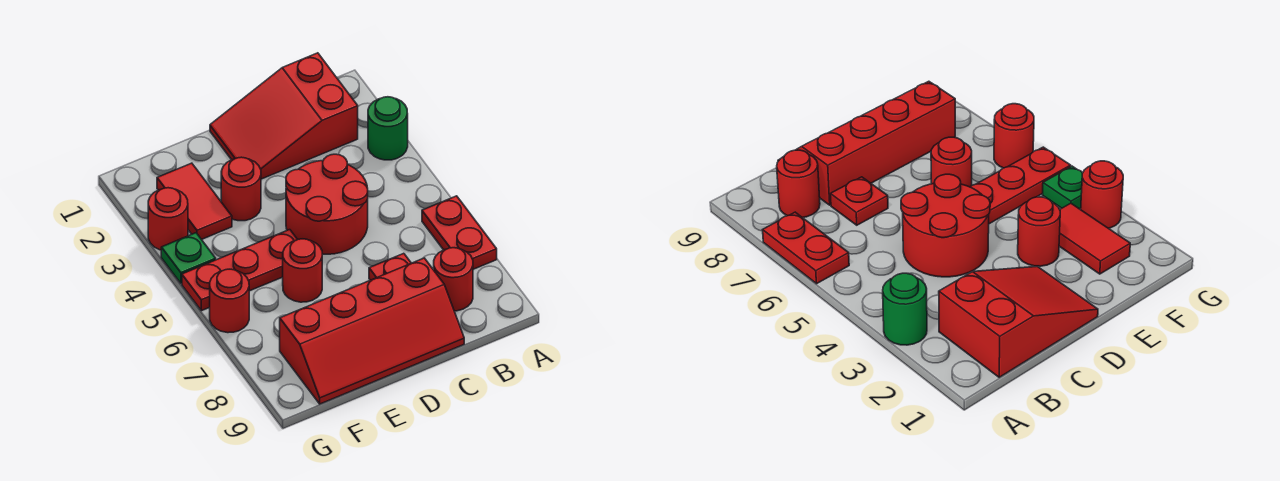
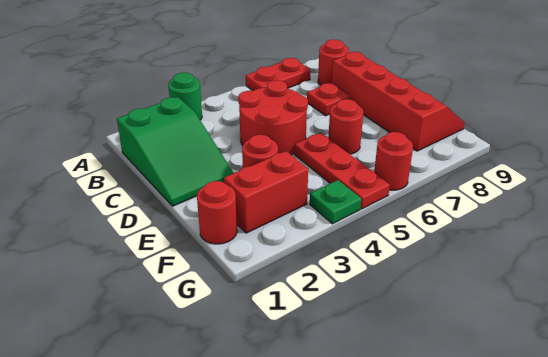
red slope B1:D2 level 1 top B -> green slope B1:D2 level 1 top B
red tile F2:F3 level 1 -> red brick F2:F3 level 1
red round brick G3 level 1 -> red round brick F1 level 1

